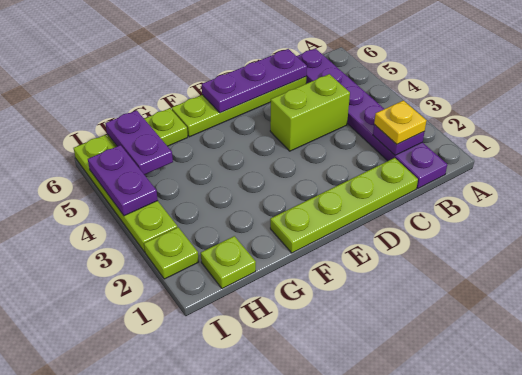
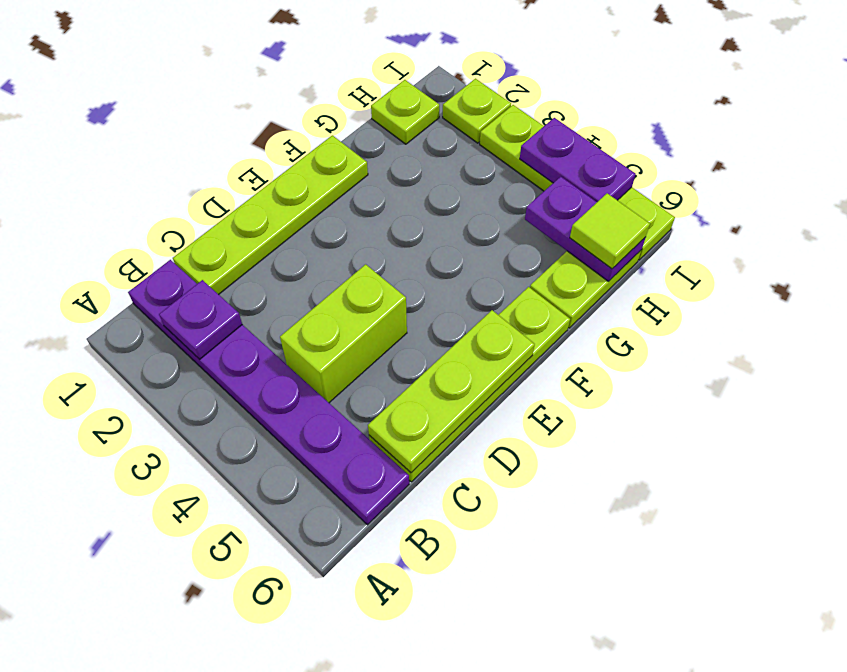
yellow plate B2 level 3 -> none
purple plate C6:E6 level 2 -> lime plate C6:E6 level 2
none -> lime tile H6 level 3

